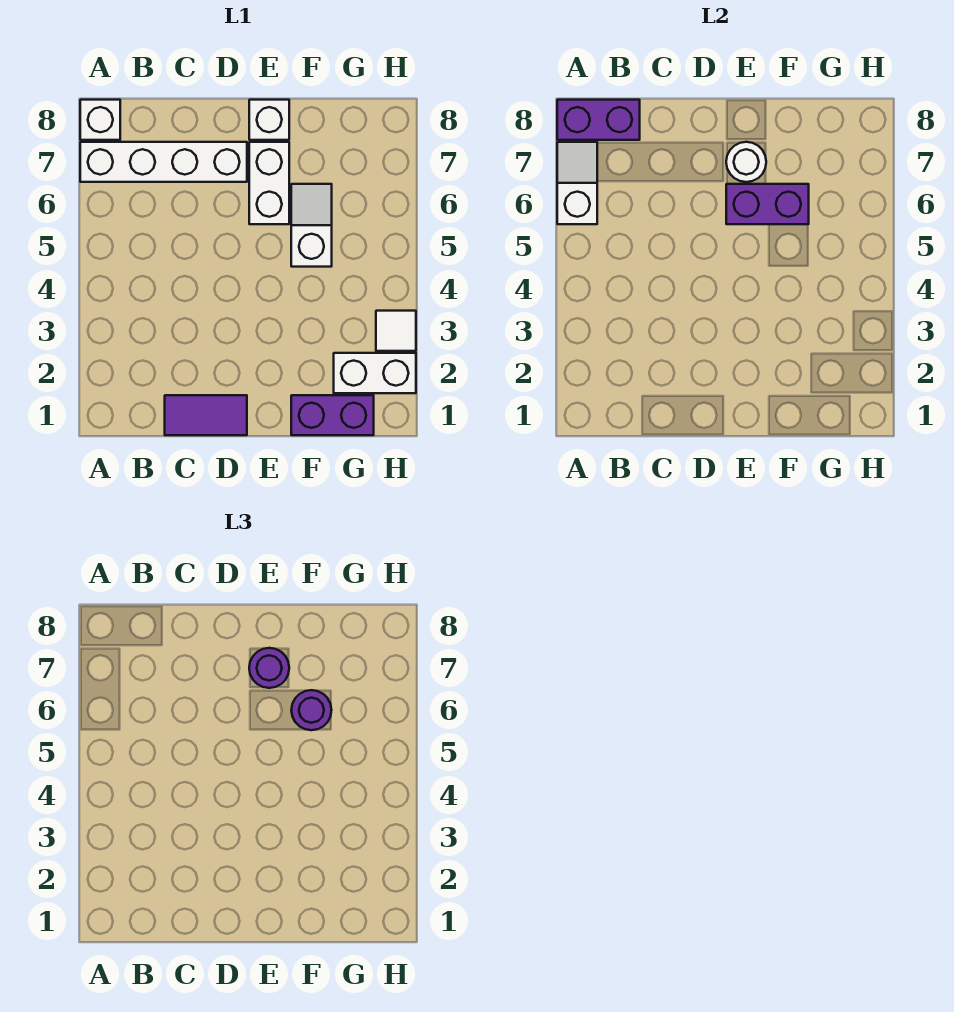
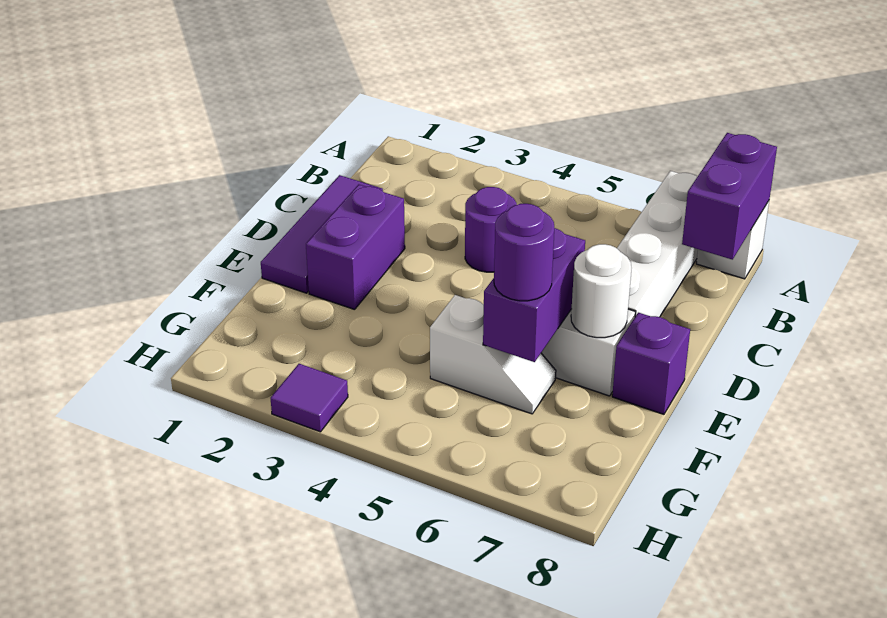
white slope A6:A7 level 2 top 6 -> none
purple tile C1:D1 level 1 -> purple tile C1:E1 level 1
purple round brick E7 level 3 -> purple round brick C4 level 1
white brick E8 level 1 -> purple brick E8 level 1
purple brick F1:G1 level 1 -> purple brick D2:E2 level 1
white brick G2:H2 level 1 -> none
white tile H3 level 1 -> purple tile H3 level 1

